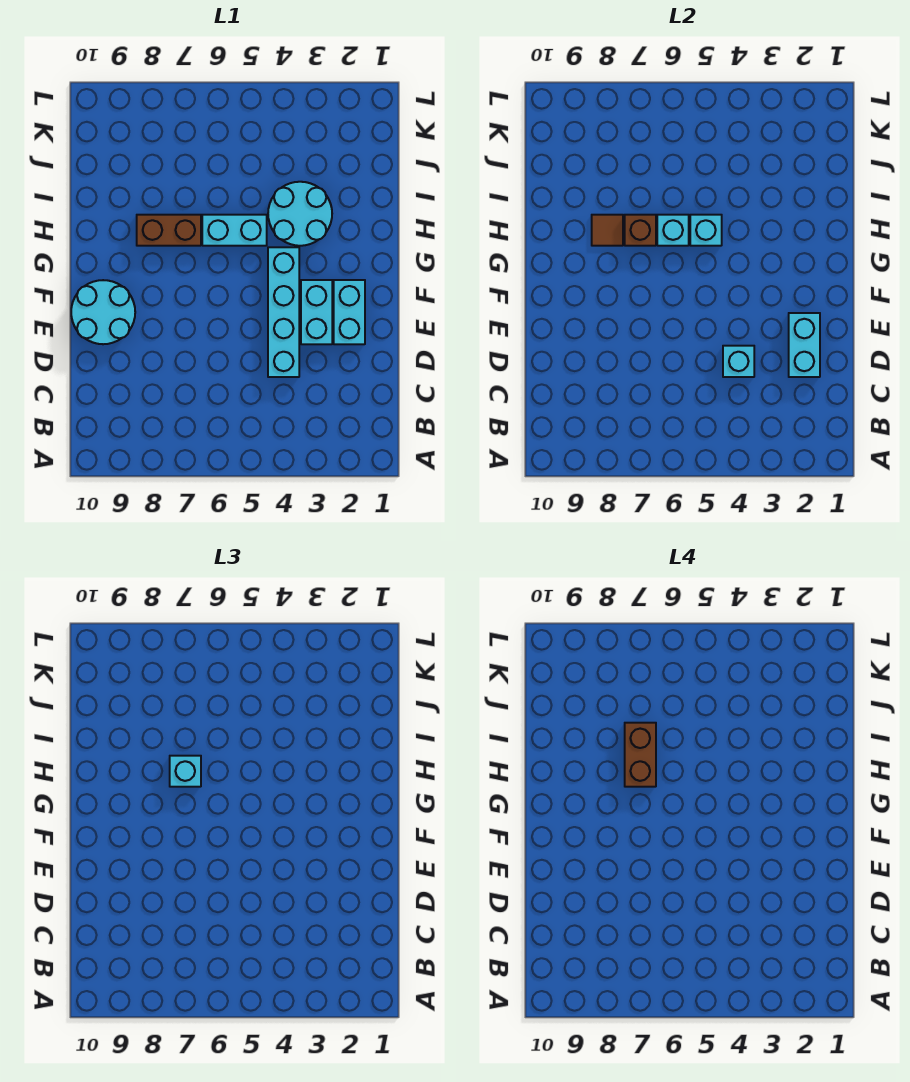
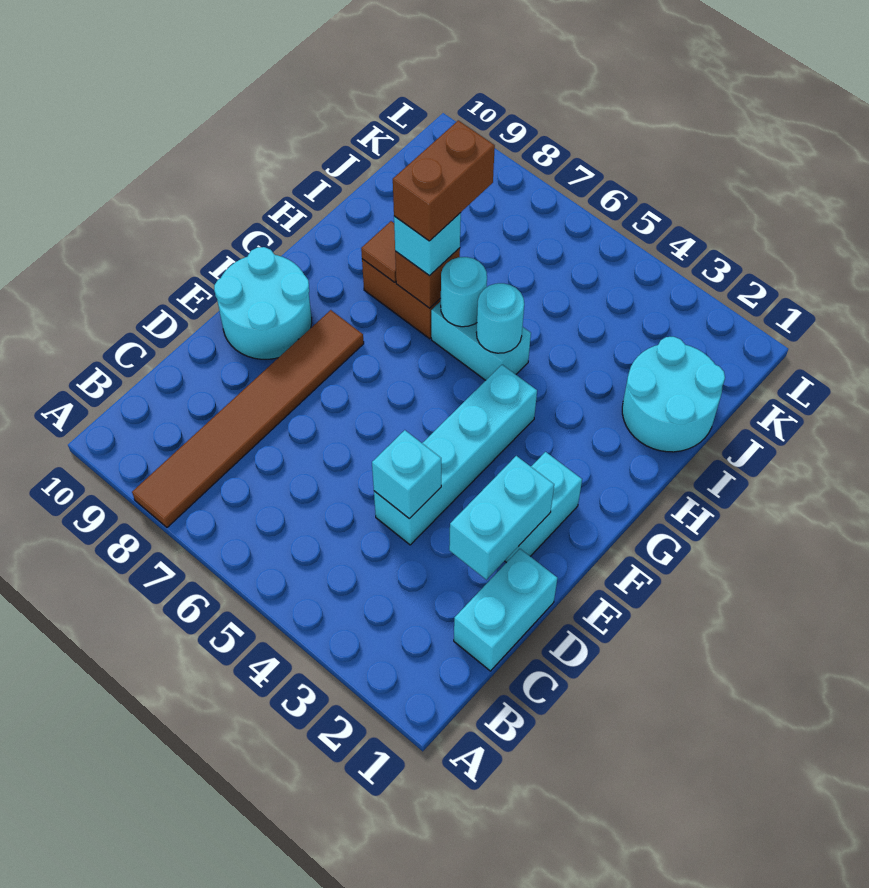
none -> brown tile A8:F8 level 1
cyan brick E3:F3 level 1 -> cyan brick C1:D1 level 1
cyan round brick H3:I4 level 1 -> cyan round brick I1:J2 level 1
cyan brick H5 level 2 -> cyan round brick H5 level 2
cyan brick H6 level 2 -> cyan round brick H6 level 2

